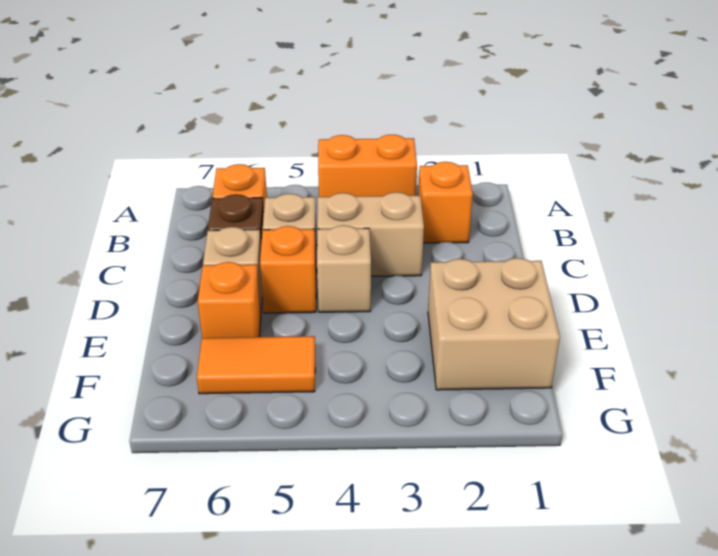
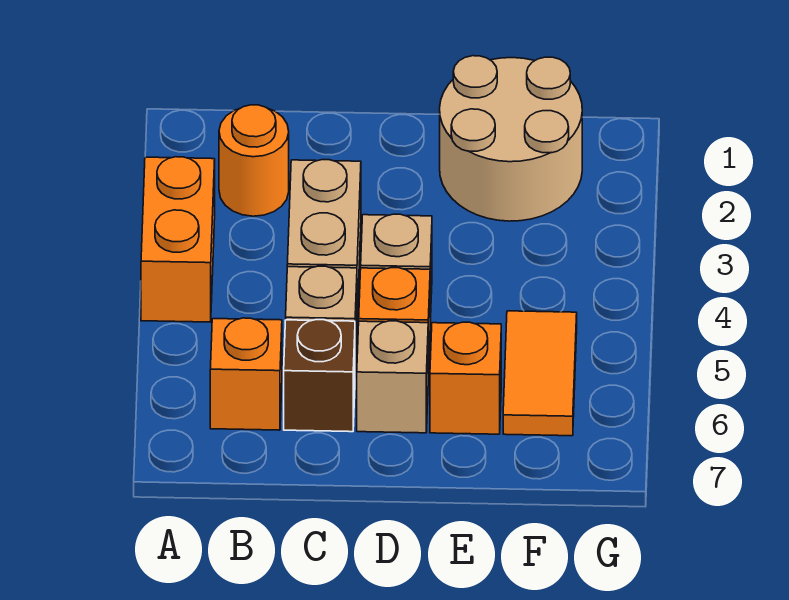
orange brick B2 level 1 -> orange round brick B2 level 1
tan brick E1:F2 level 1 -> tan round brick E1:F2 level 1

